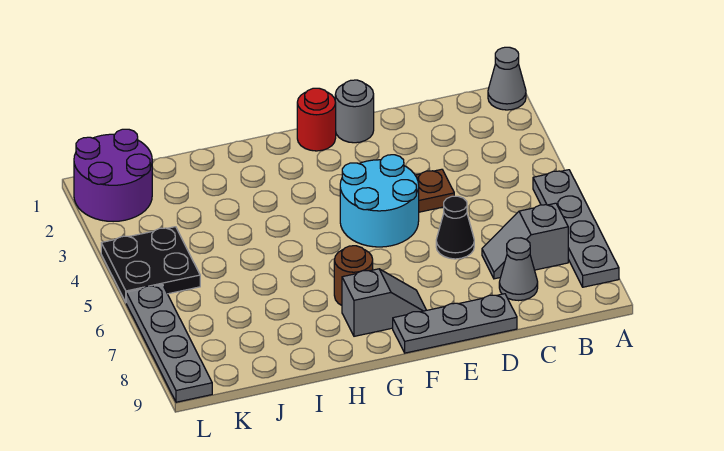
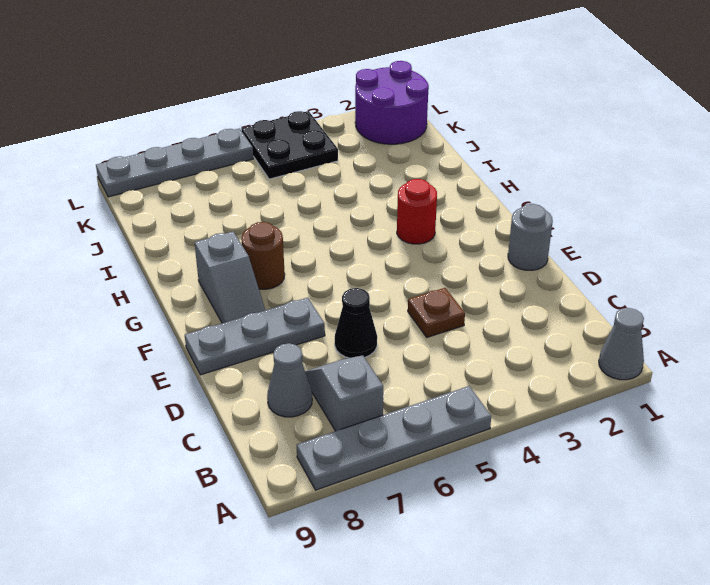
grey plate D9:F9 level 1 -> grey plate E7:E9 level 1
cyan round brick E4:F5 level 1 -> none
red round brick F1 level 1 -> red round brick G3 level 1

